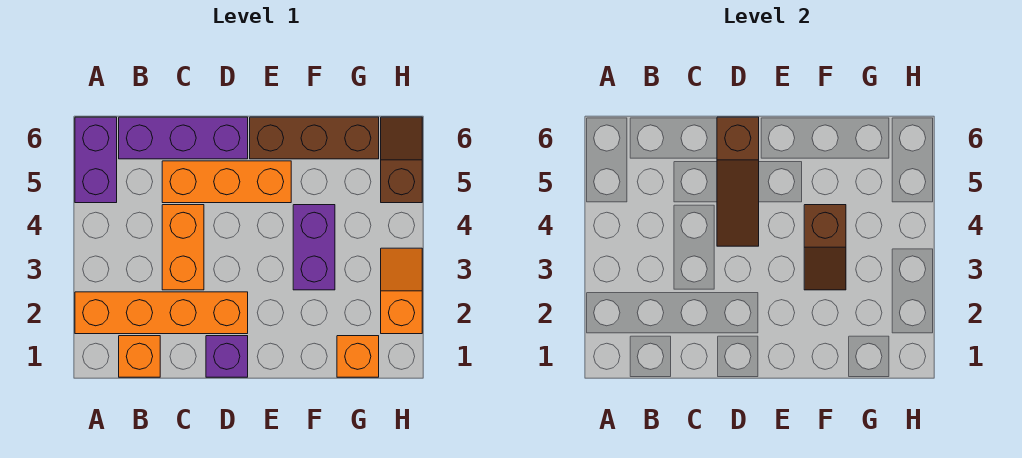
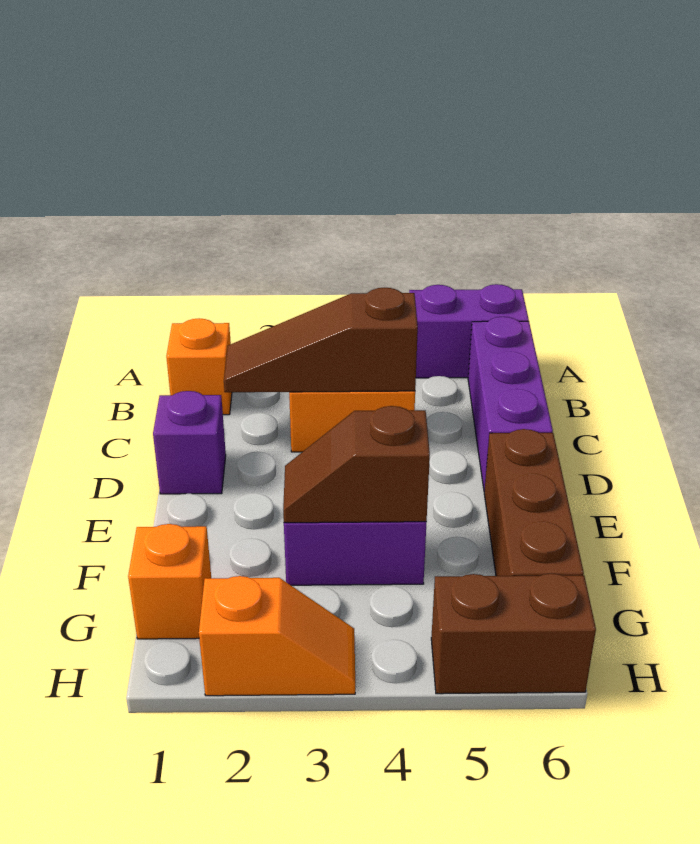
orange brick A2:D2 level 1 -> none
orange brick C5:E5 level 1 -> none
brown slope D4:D6 level 2 top 6 -> brown slope C2:C4 level 2 top 4
brown slope H5:H6 level 1 top 5 -> brown brick H5:H6 level 1

